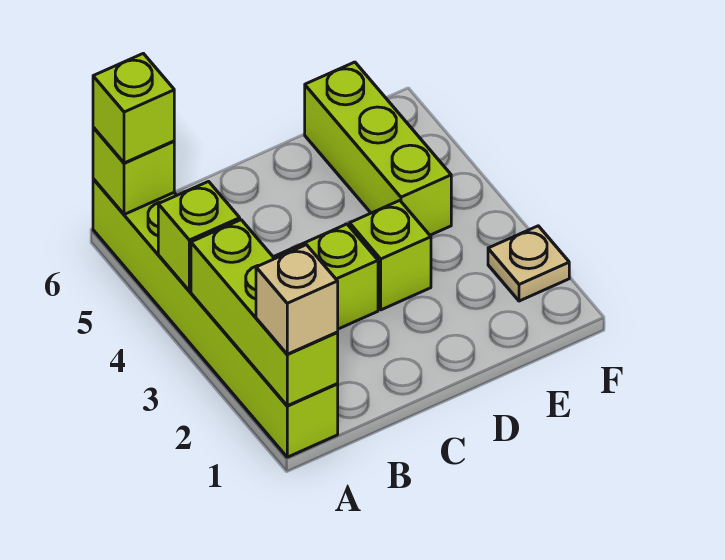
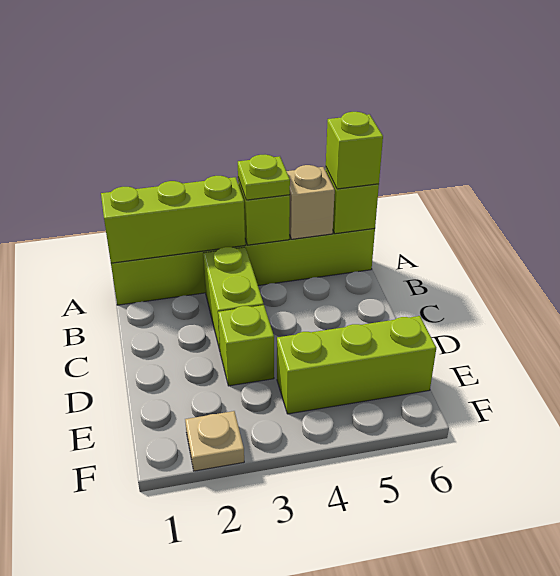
tan brick A1 level 3 -> tan brick A5 level 2
none -> lime plate A4 level 3

